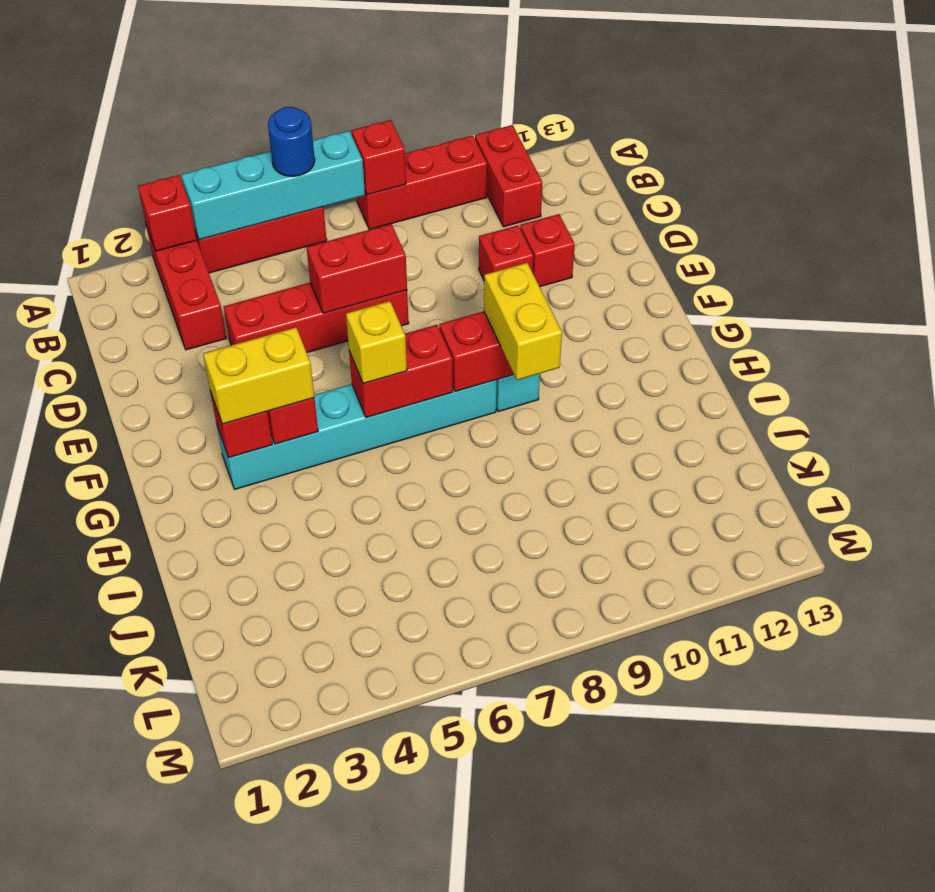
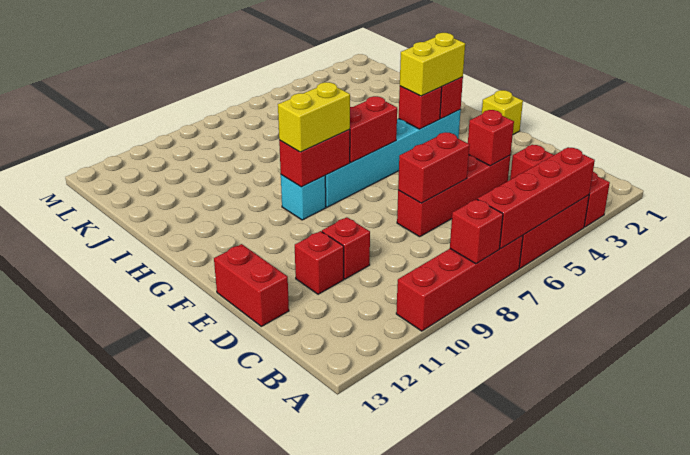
red brick A3 level 2 -> red brick D4 level 2
cyan brick A4:A7 level 2 -> red brick A4:A7 level 2
blue round brick A6 level 3 -> none
red brick A8:A10 level 1 -> red brick A7:A10 level 1
red brick A11:B11 level 1 -> red brick D13:E13 level 1
yellow brick G6 level 3 -> yellow brick F1 level 1
yellow brick G9:H9 level 3 -> yellow brick G8:G9 level 3

